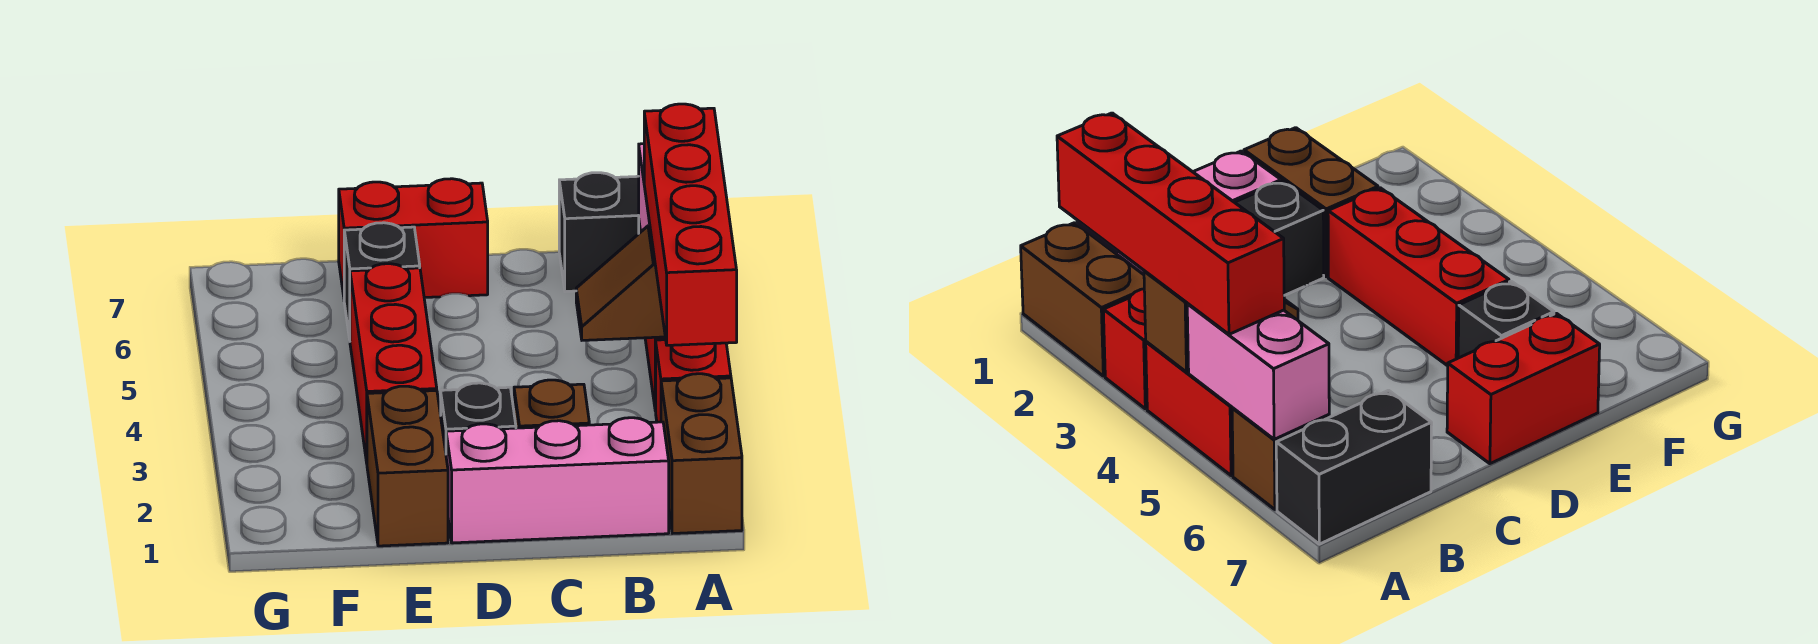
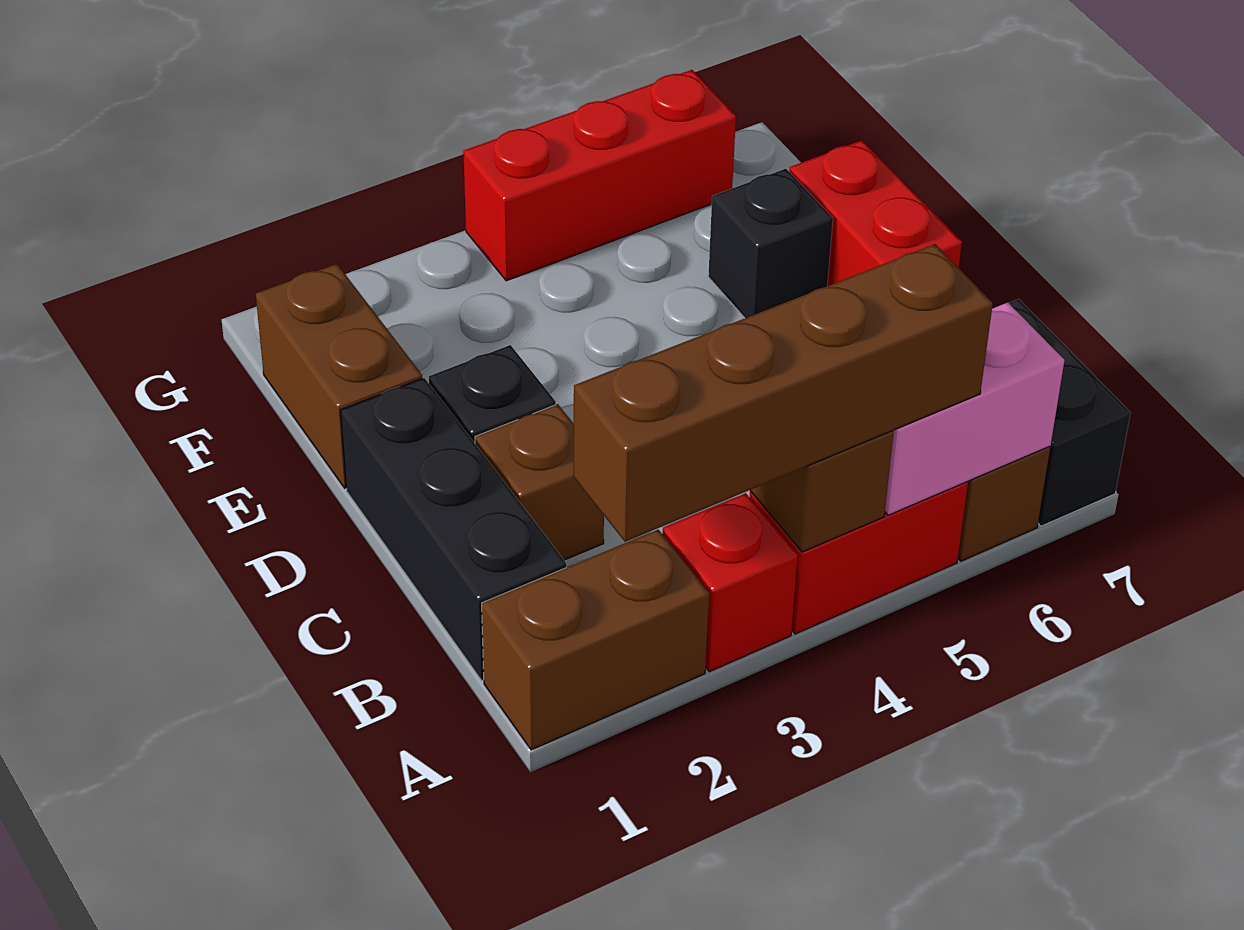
red brick A2:A5 level 3 -> brown brick A2:A5 level 3
pink brick B1:D1 level 1 -> black brick B1:D1 level 1
brown brick E1:E2 level 1 -> brown brick E1:F1 level 1
red brick E3:E5 level 1 -> red brick G4:G6 level 1

